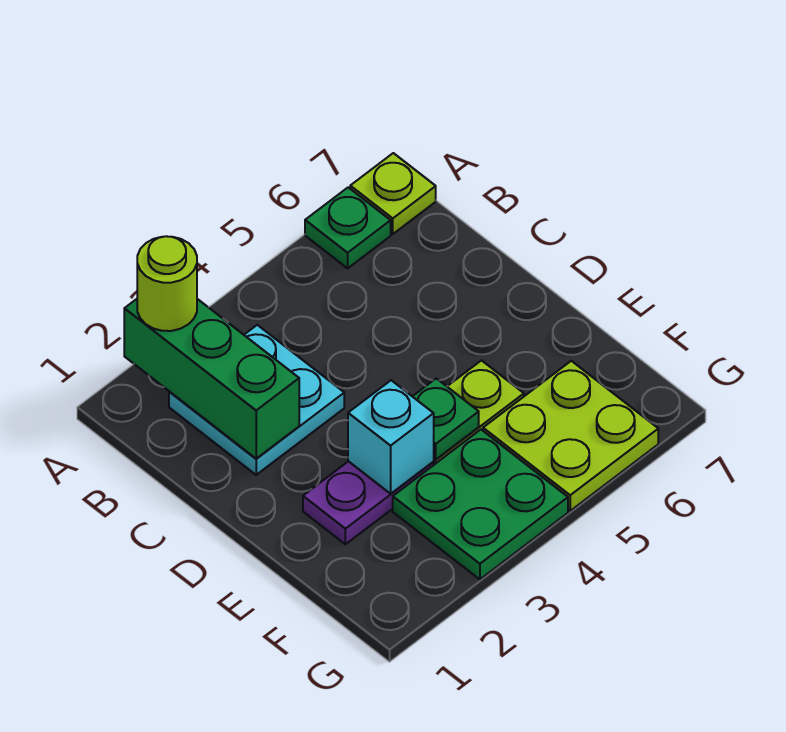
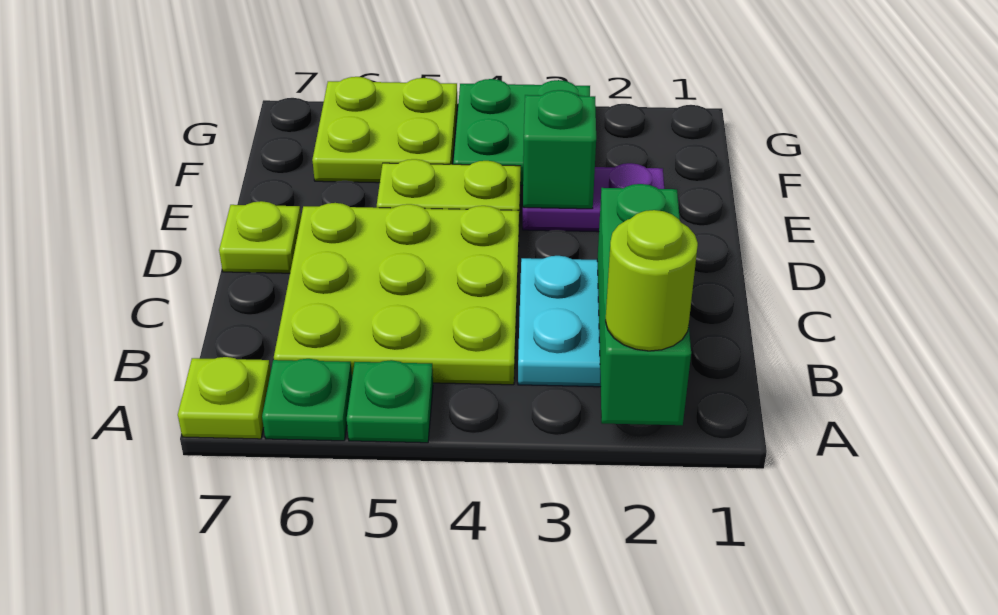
none -> lime plate B4:D6 level 1
none -> lime plate D7 level 1
cyan brick E3 level 2 -> green brick E3 level 2
green plate E4 level 2 -> green plate A5 level 1

